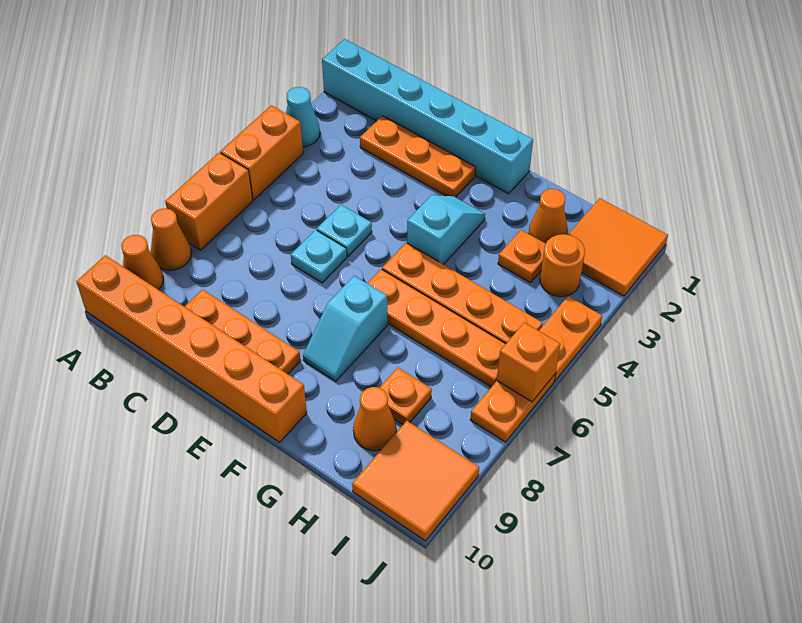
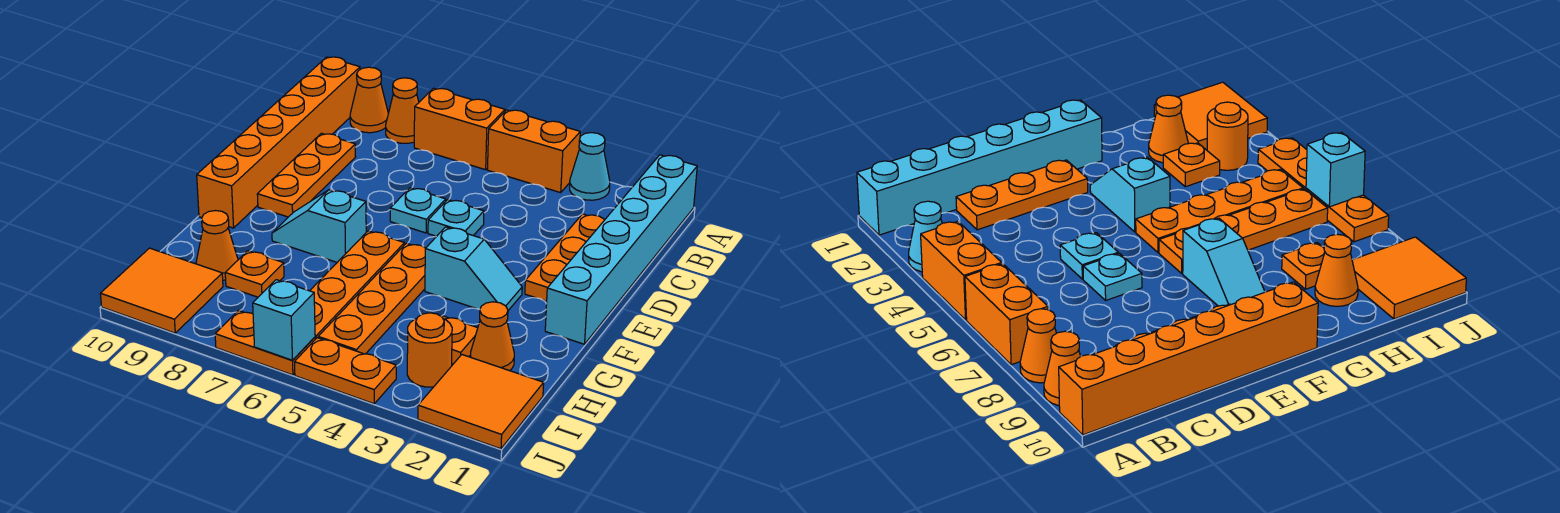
orange brick J6 level 2 -> cyan brick J6 level 2

